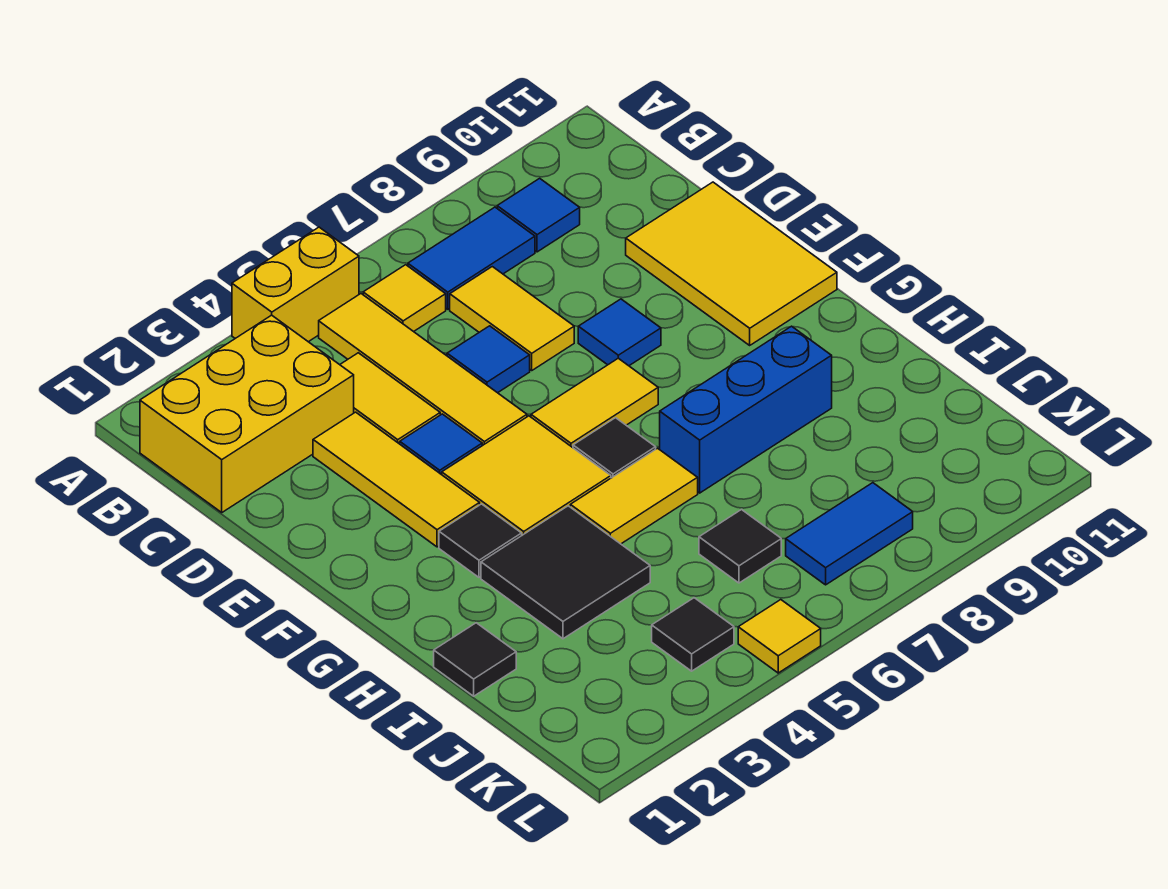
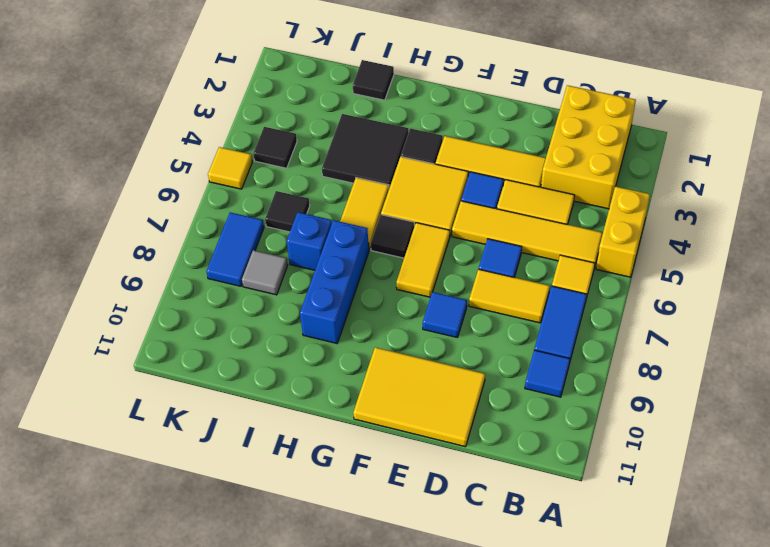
none -> blue brick I7 level 1
none -> grey tile J8 level 1

